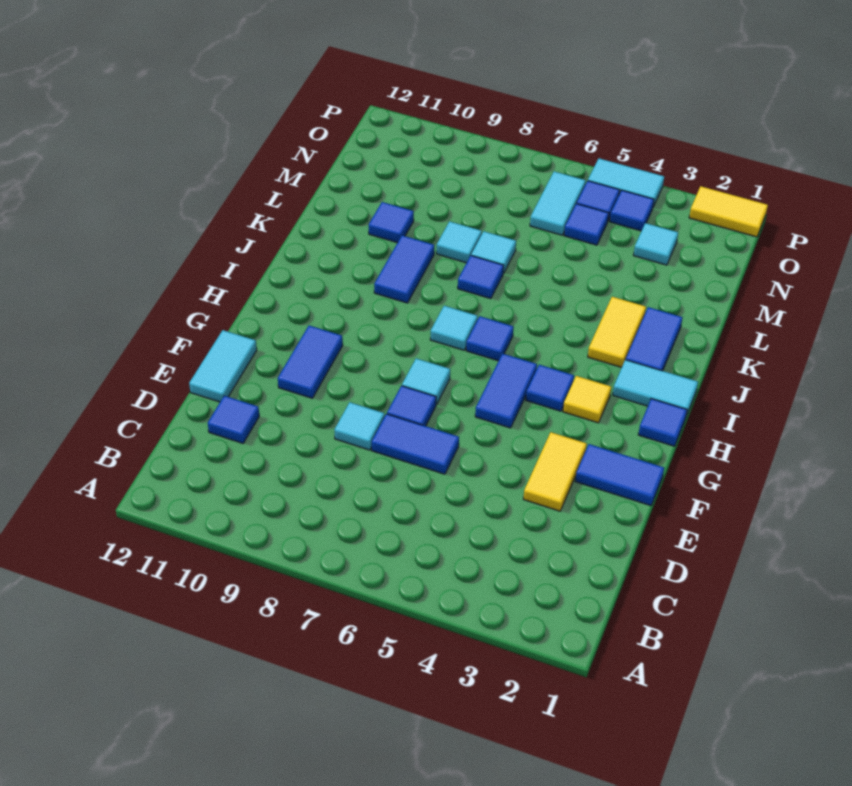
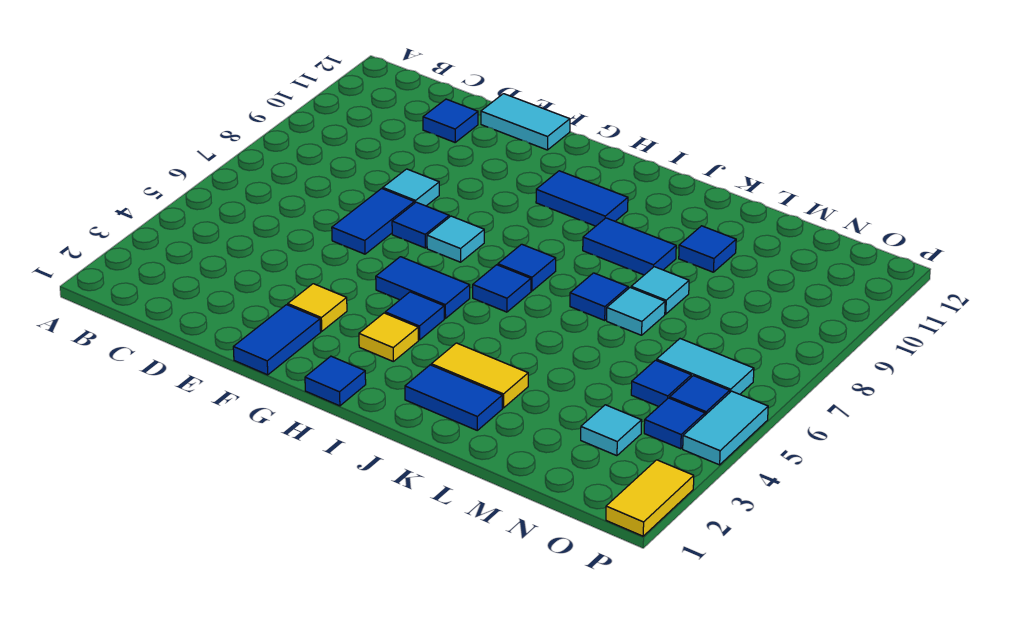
yellow tile E3:F3 level 1 -> yellow tile F3 level 1
blue tile F10:G10 level 1 -> blue tile H10:I10 level 1
cyan tile I1:I2 level 1 -> none
cyan tile I7 level 1 -> blue tile I7 level 1

